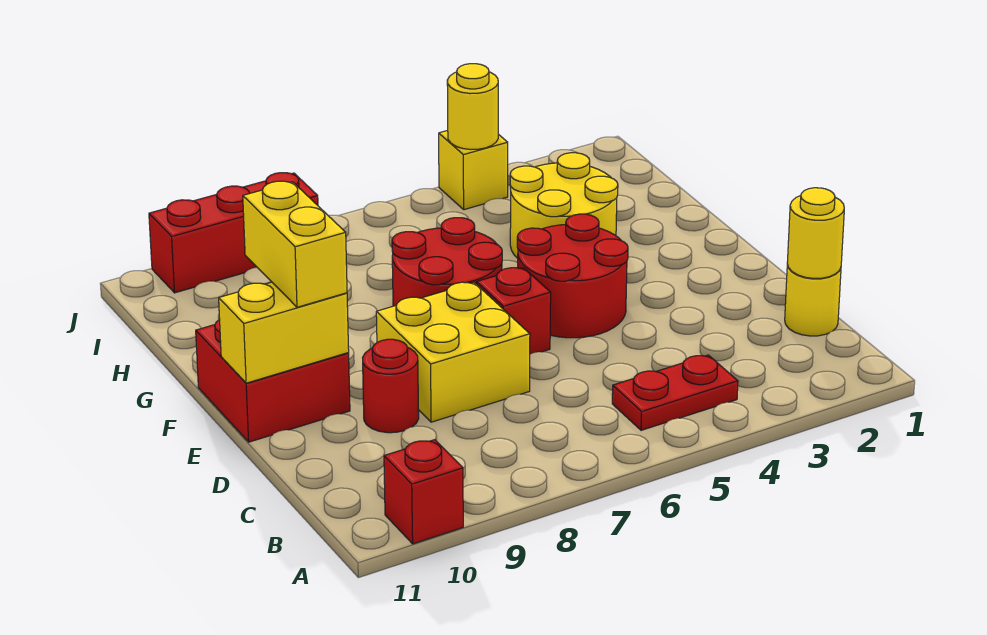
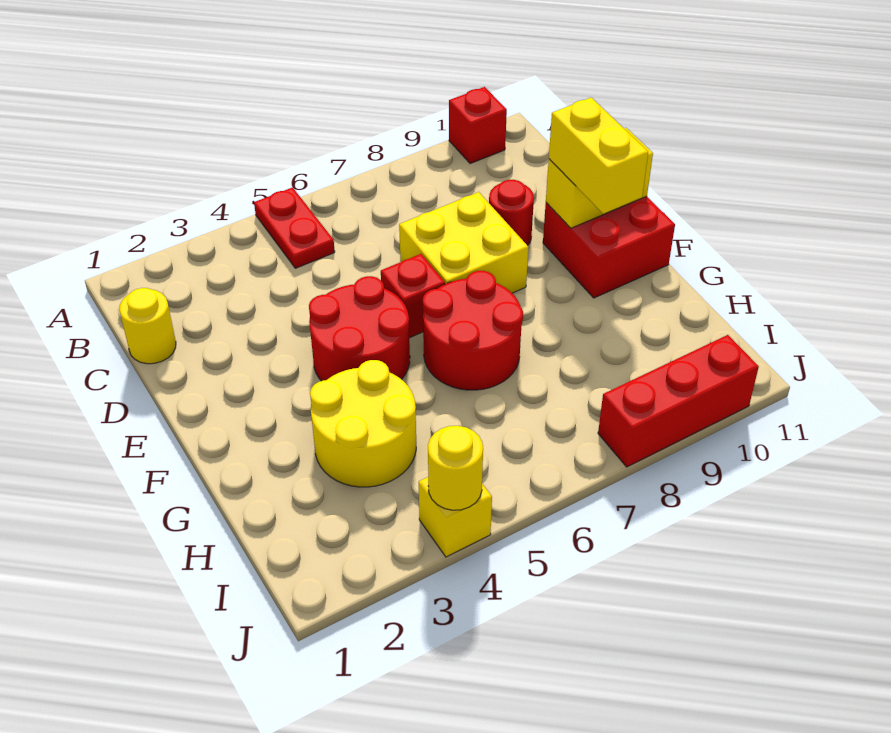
red plate B4:B5 level 1 -> red plate A5:B5 level 1
yellow round brick C1 level 2 -> none

